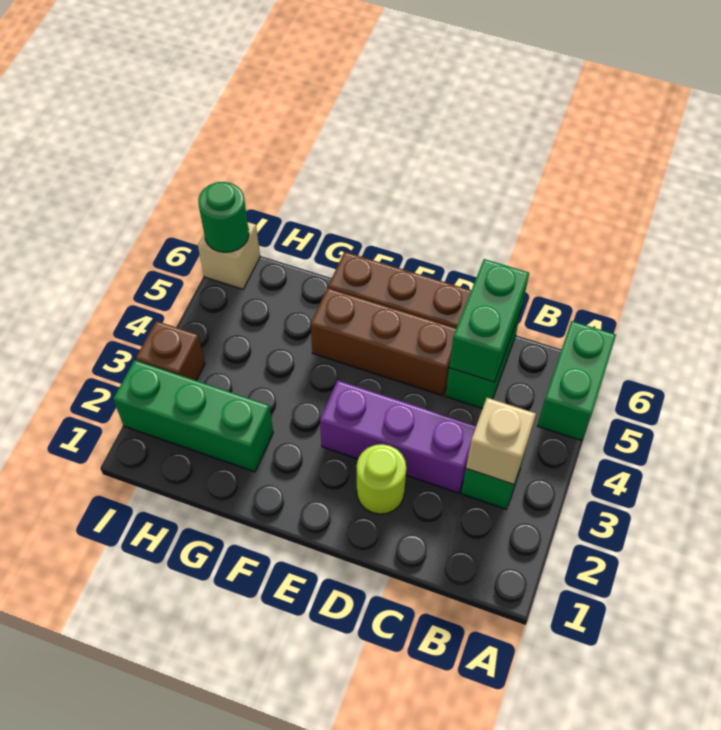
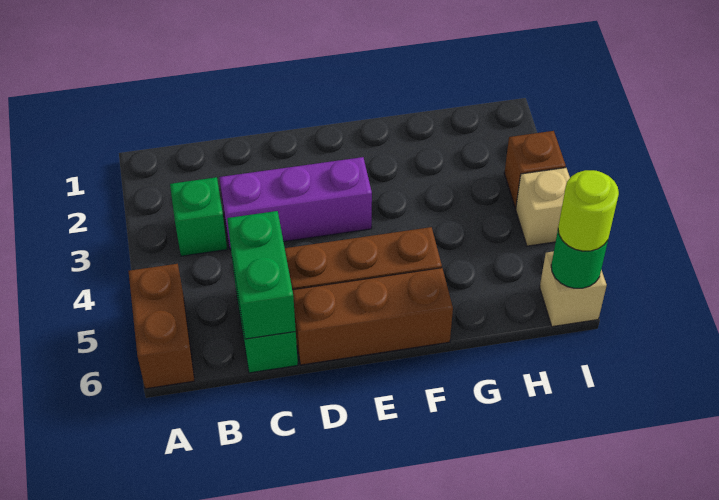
green brick A5:A6 level 1 -> brown brick A5:A6 level 1
tan brick B3 level 2 -> tan brick I4 level 1
lime round brick D2 level 1 -> lime round brick I6 level 3
green brick G2:I2 level 1 -> none

